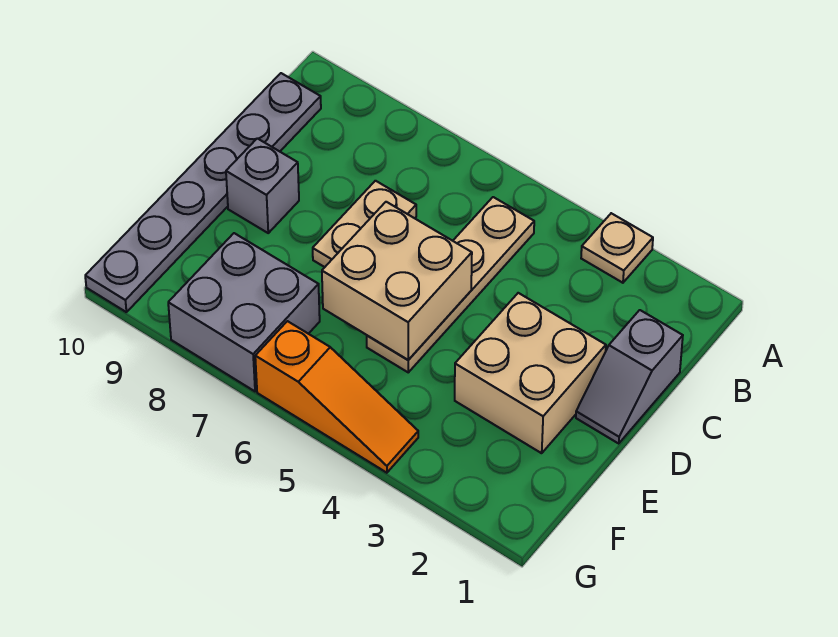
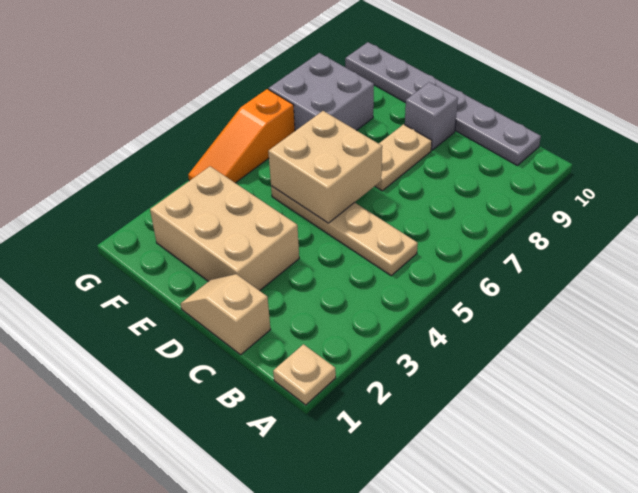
tan plate A3 level 1 -> tan plate A1 level 1
grey slope C1:D1 level 1 top C -> tan slope C1:D1 level 1 top C
tan plate C7:D7 level 1 -> tan plate D7:D8 level 1
tan brick D2:E3 level 1 -> tan brick D2:F3 level 1

